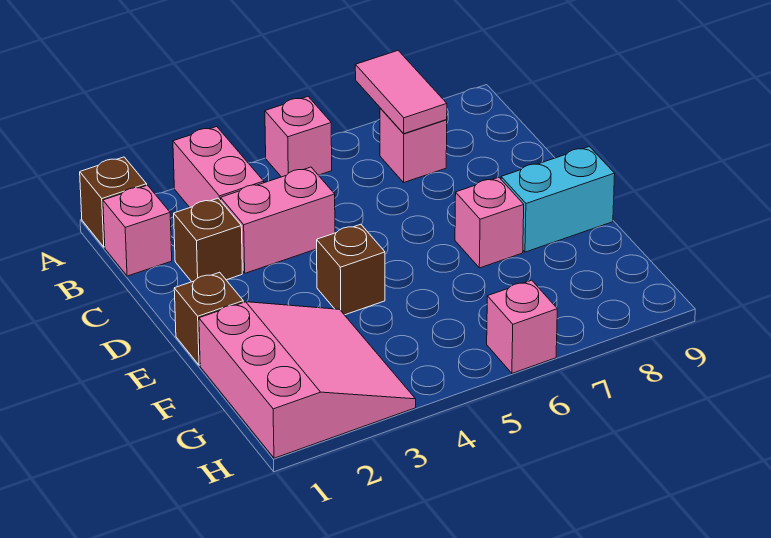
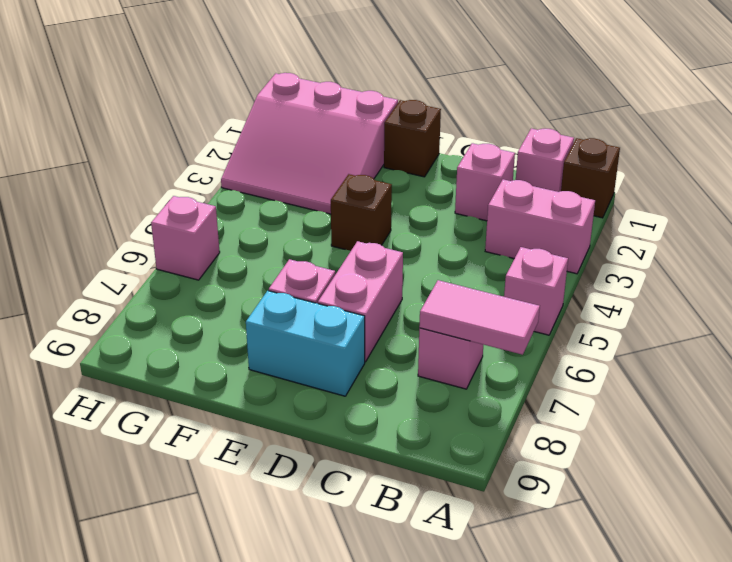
brown brick C2 level 1 -> pink brick C2 level 1
pink brick C3:C4 level 1 -> pink brick D6:D7 level 1
cyan brick E8:E9 level 1 -> cyan brick D8:E8 level 1

